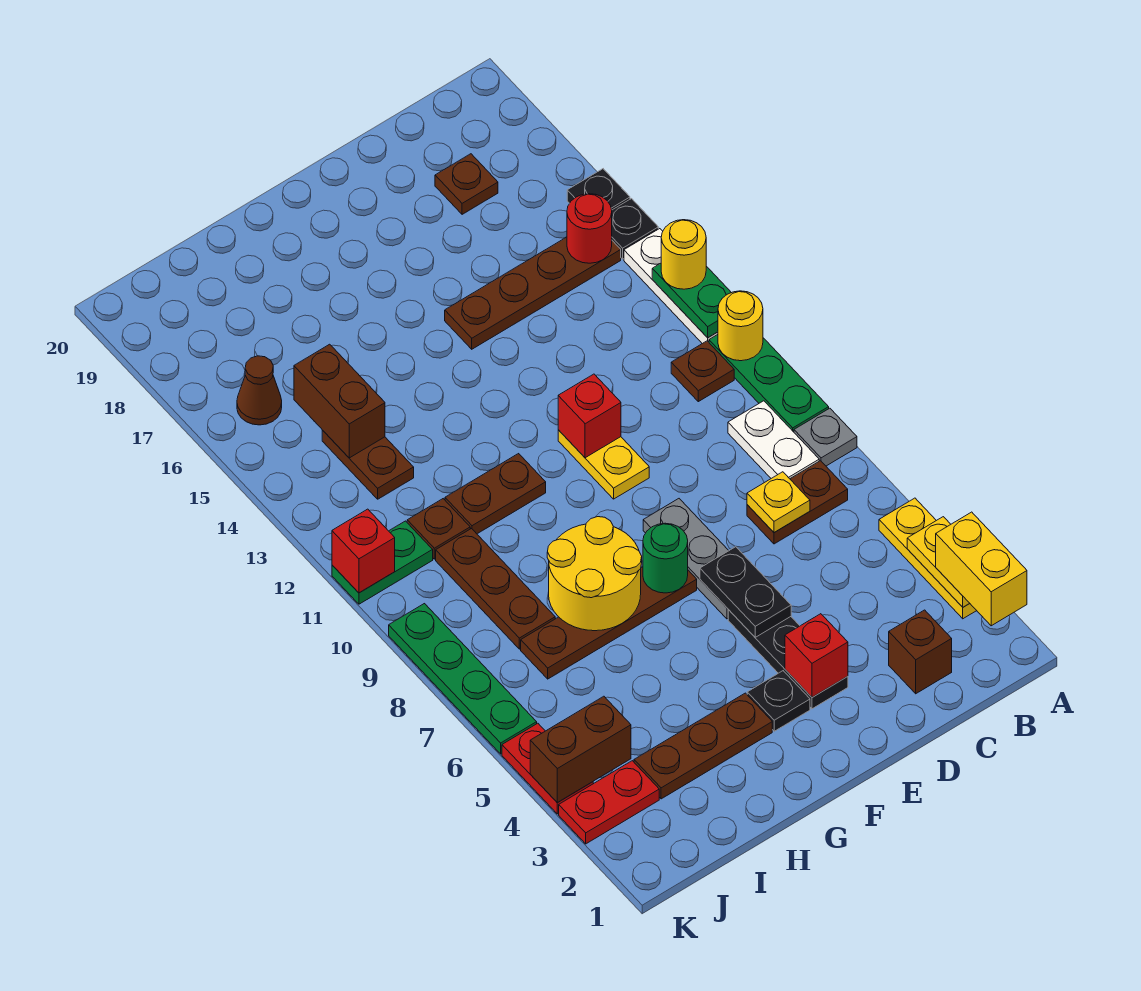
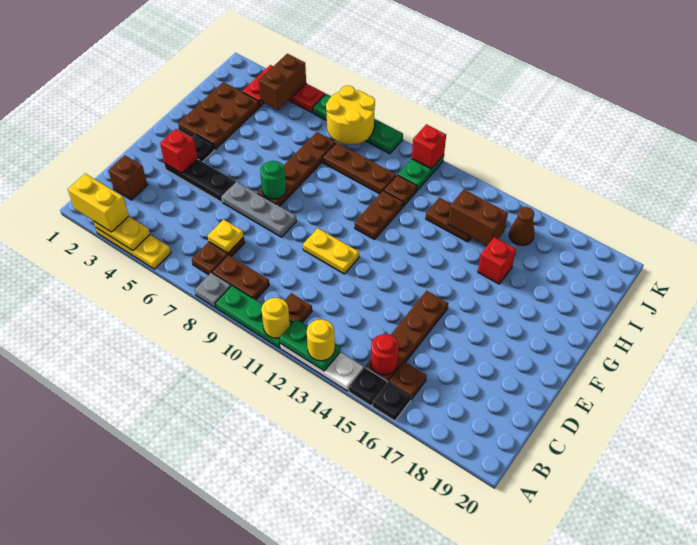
white plate B8:B9 level 1 -> brown plate B8:B9 level 1
brown plate C18 level 1 -> brown plate B16 level 1
black plate E5:E6 level 2 -> none
red brick E11 level 2 -> red brick H16 level 1
brown plate G3:I3 level 1 -> brown plate G2:I3 level 1
yellow round brick G7:H8 level 2 -> yellow round brick J7:K8 level 2

